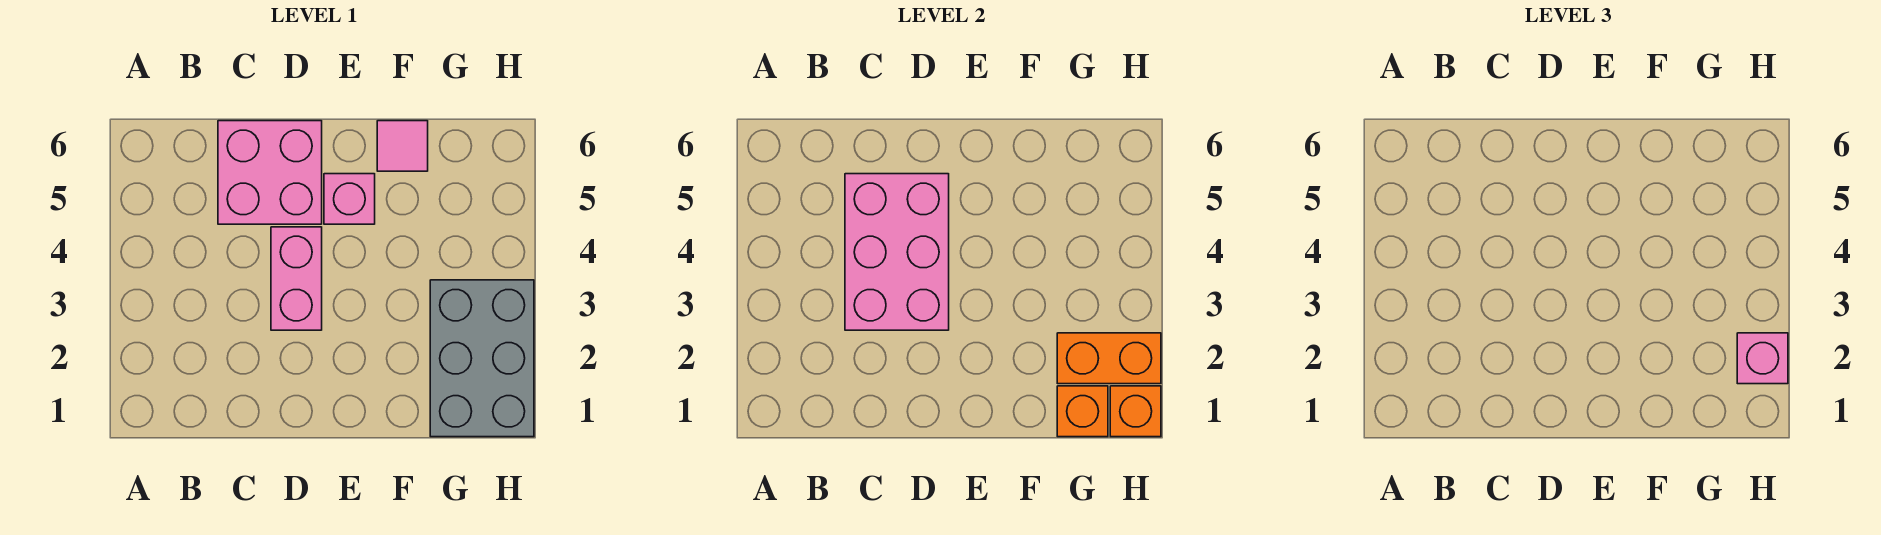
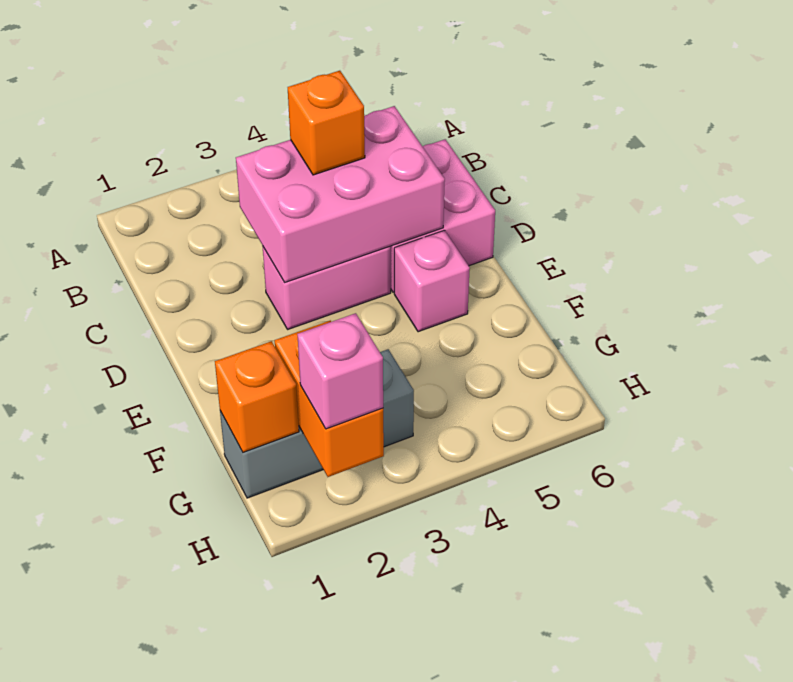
pink tile F6 level 1 -> none
grey brick G1:H3 level 1 -> grey brick G1:G3 level 1
orange brick H1 level 2 -> orange brick C4 level 3

